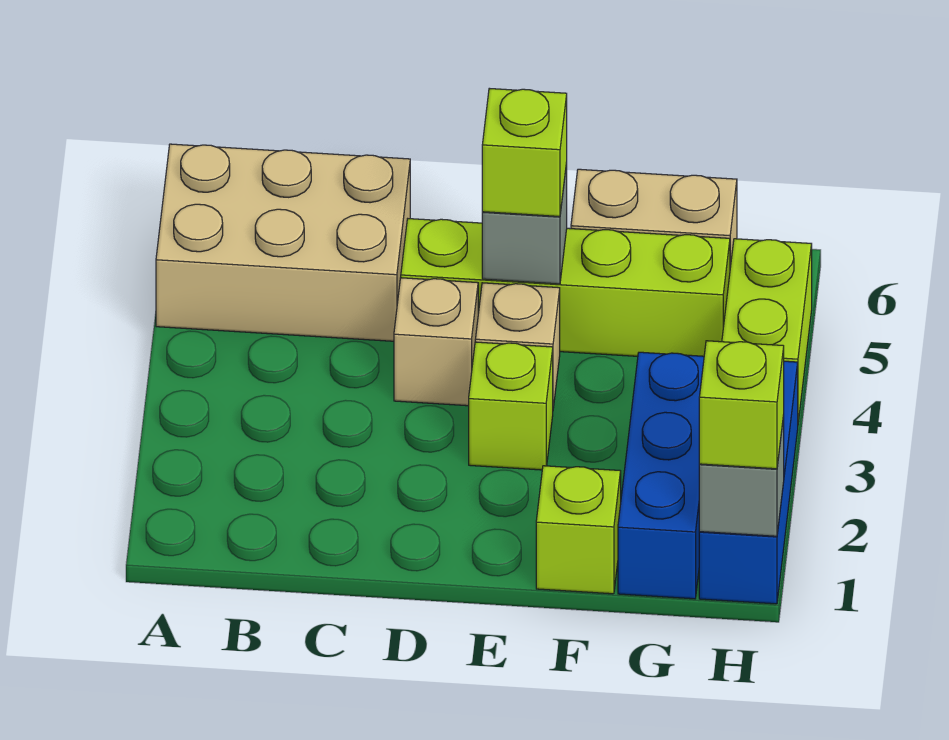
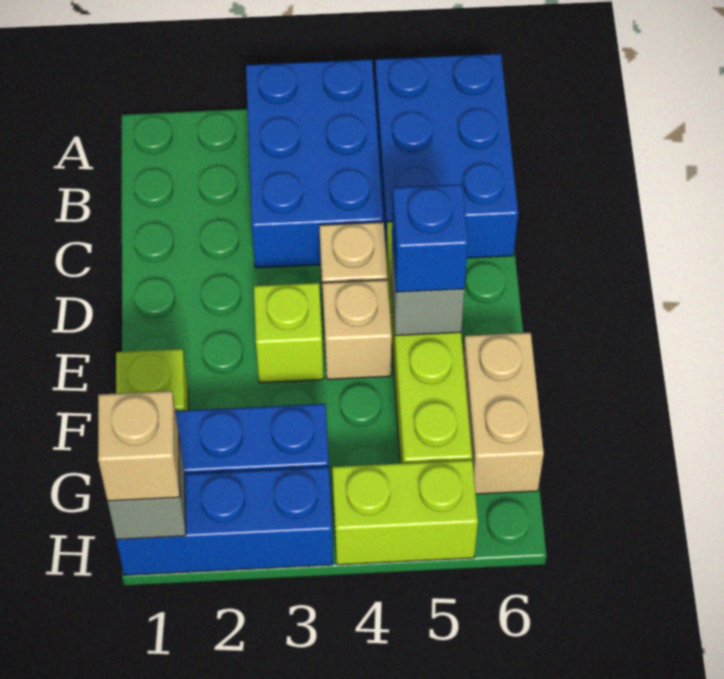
none -> blue brick A3:C4 level 1
tan brick A5:C6 level 1 -> blue brick A5:C6 level 1
lime brick E5 level 3 -> blue brick E5 level 3
lime brick H1 level 3 -> tan brick H1 level 3

